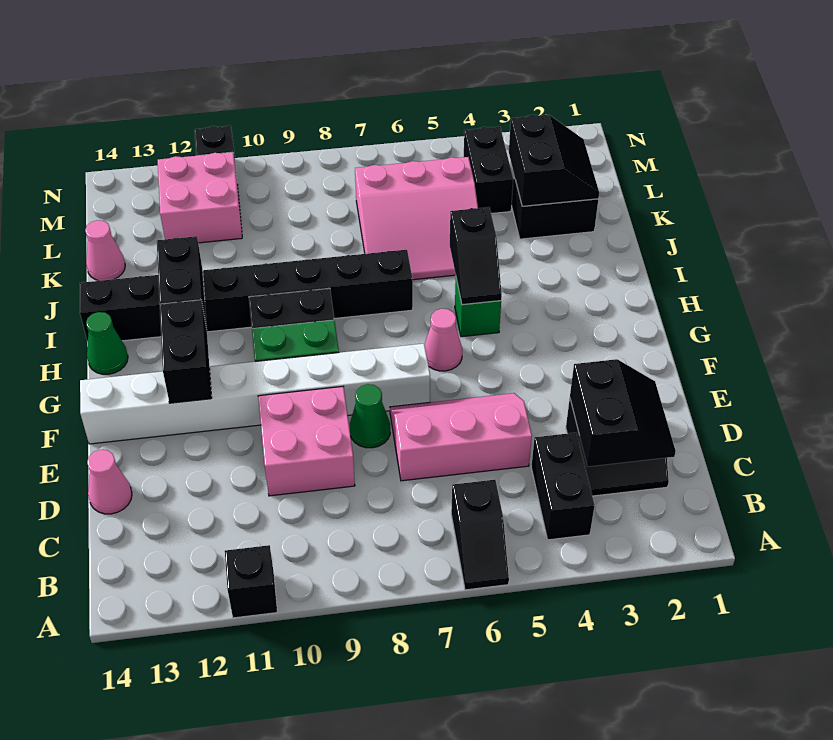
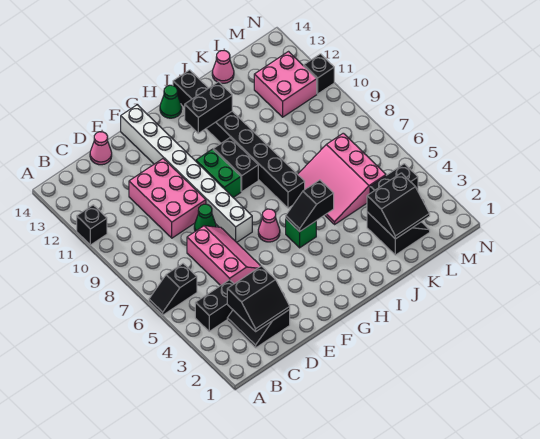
pink brick D9:E10 level 1 -> pink brick D9:E11 level 1
black brick F12:G12 level 2 -> none

